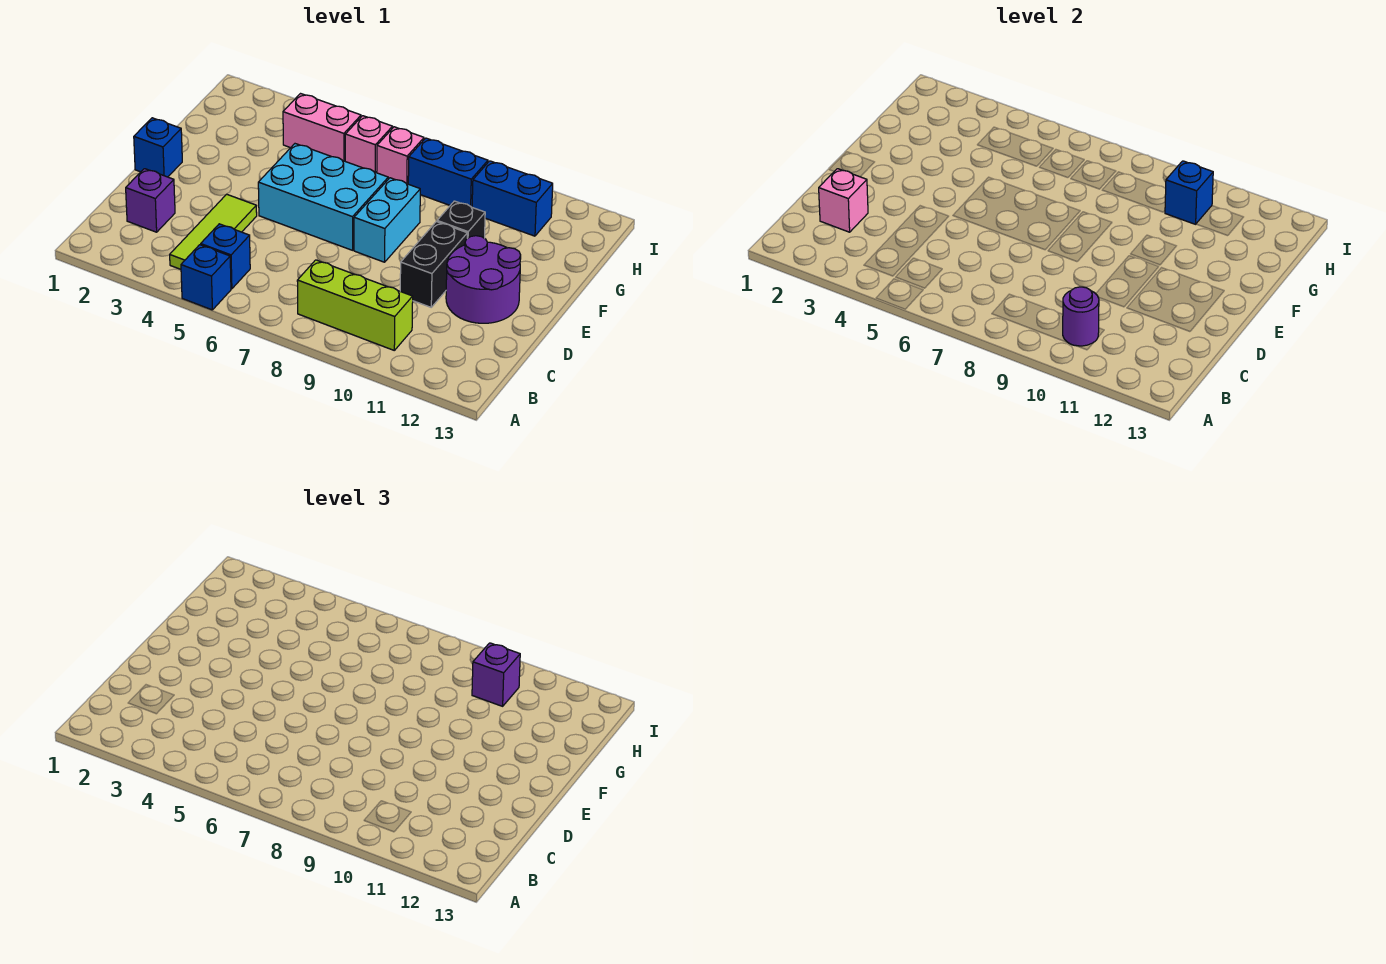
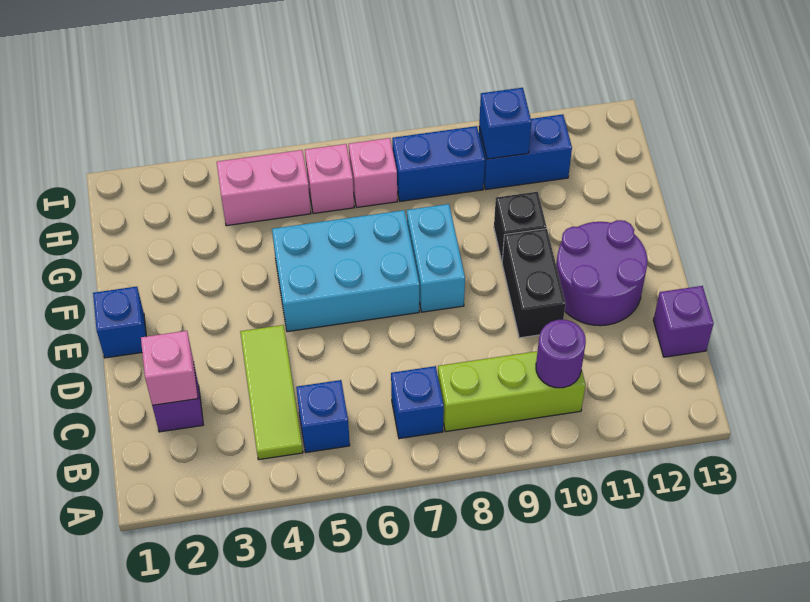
blue brick A5 level 1 -> blue brick B7 level 1
purple brick H10 level 3 -> purple brick C13 level 1

